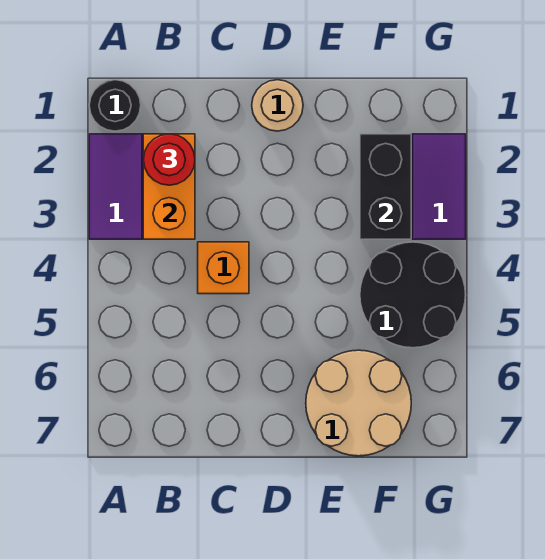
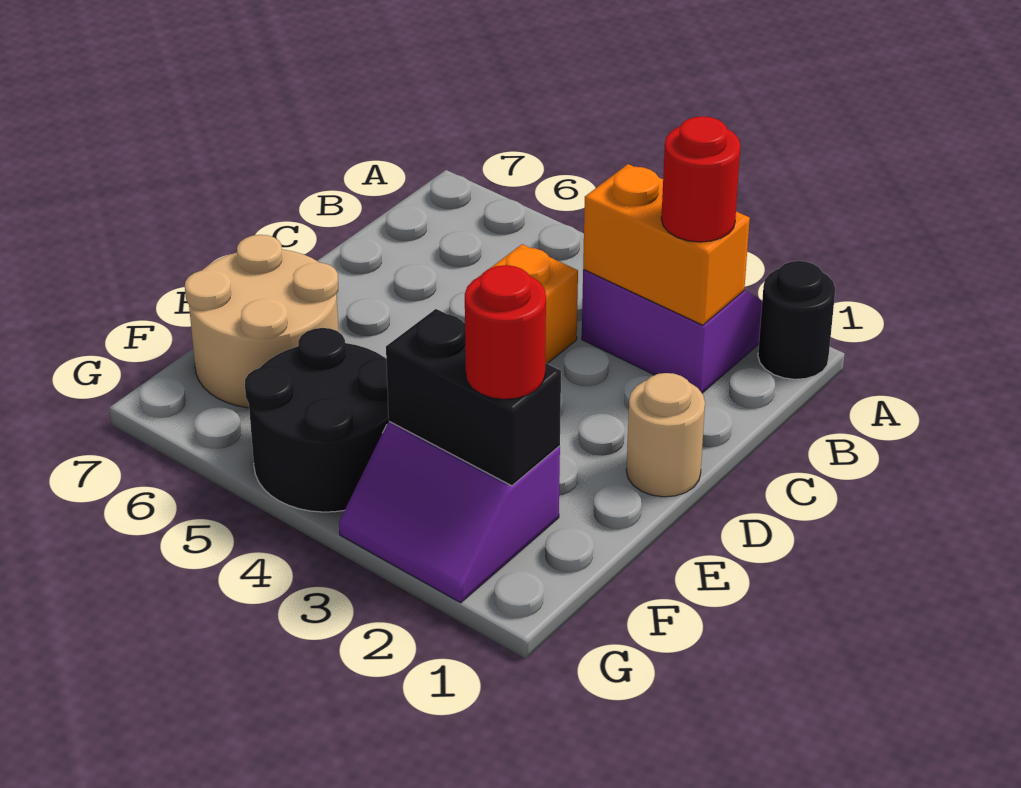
none -> red round brick F2 level 3

